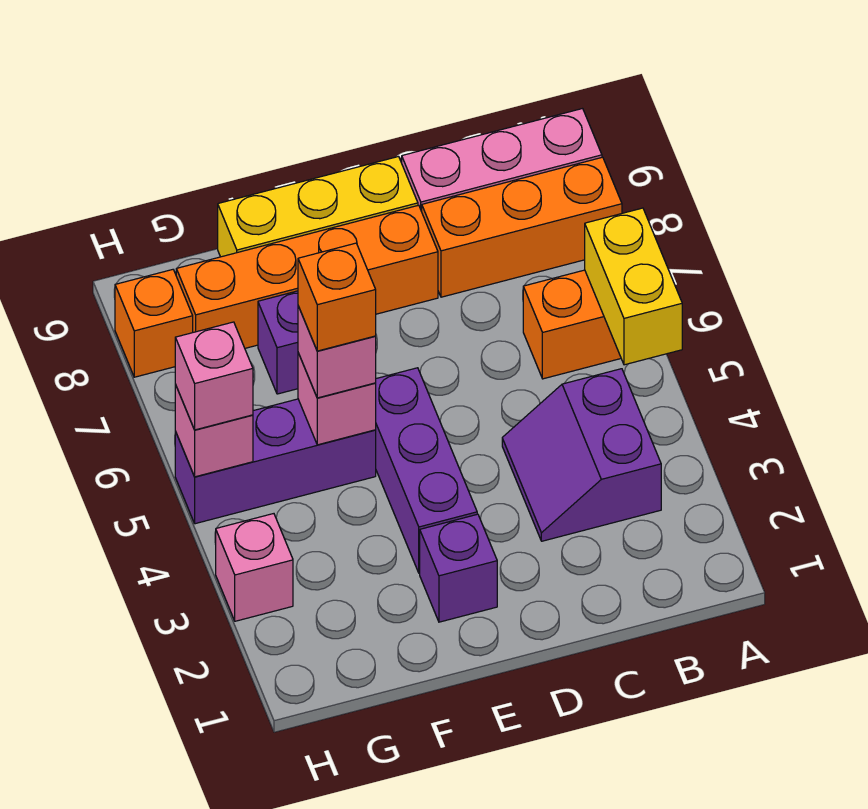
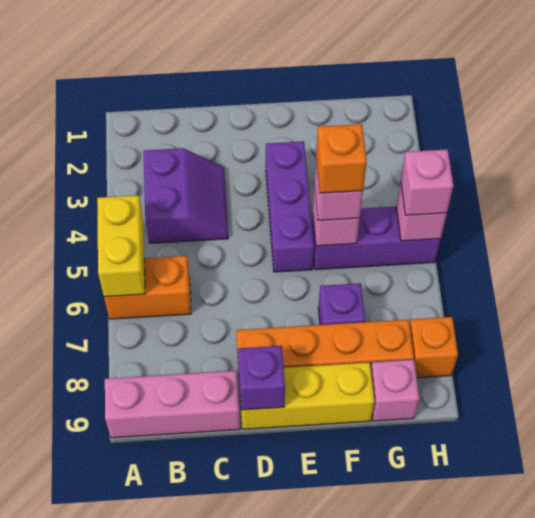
orange brick A8:C8 level 1 -> none
purple brick E2 level 1 -> purple brick D9 level 2
pink brick H3 level 1 -> pink brick G9 level 1

